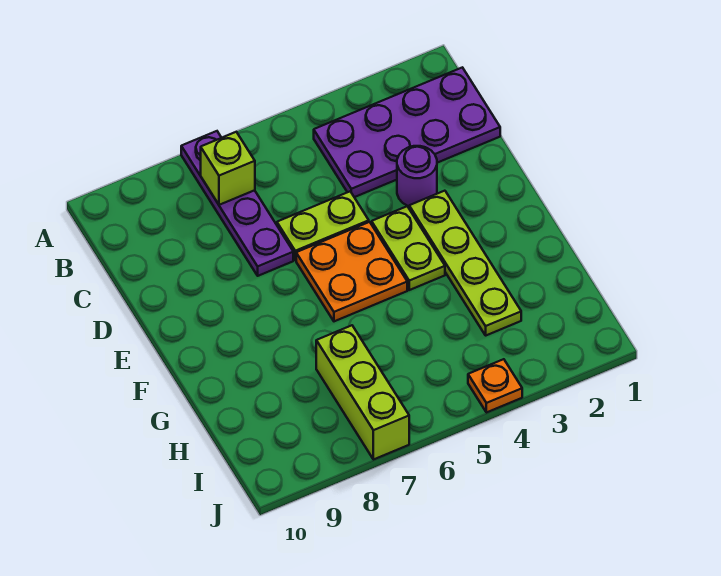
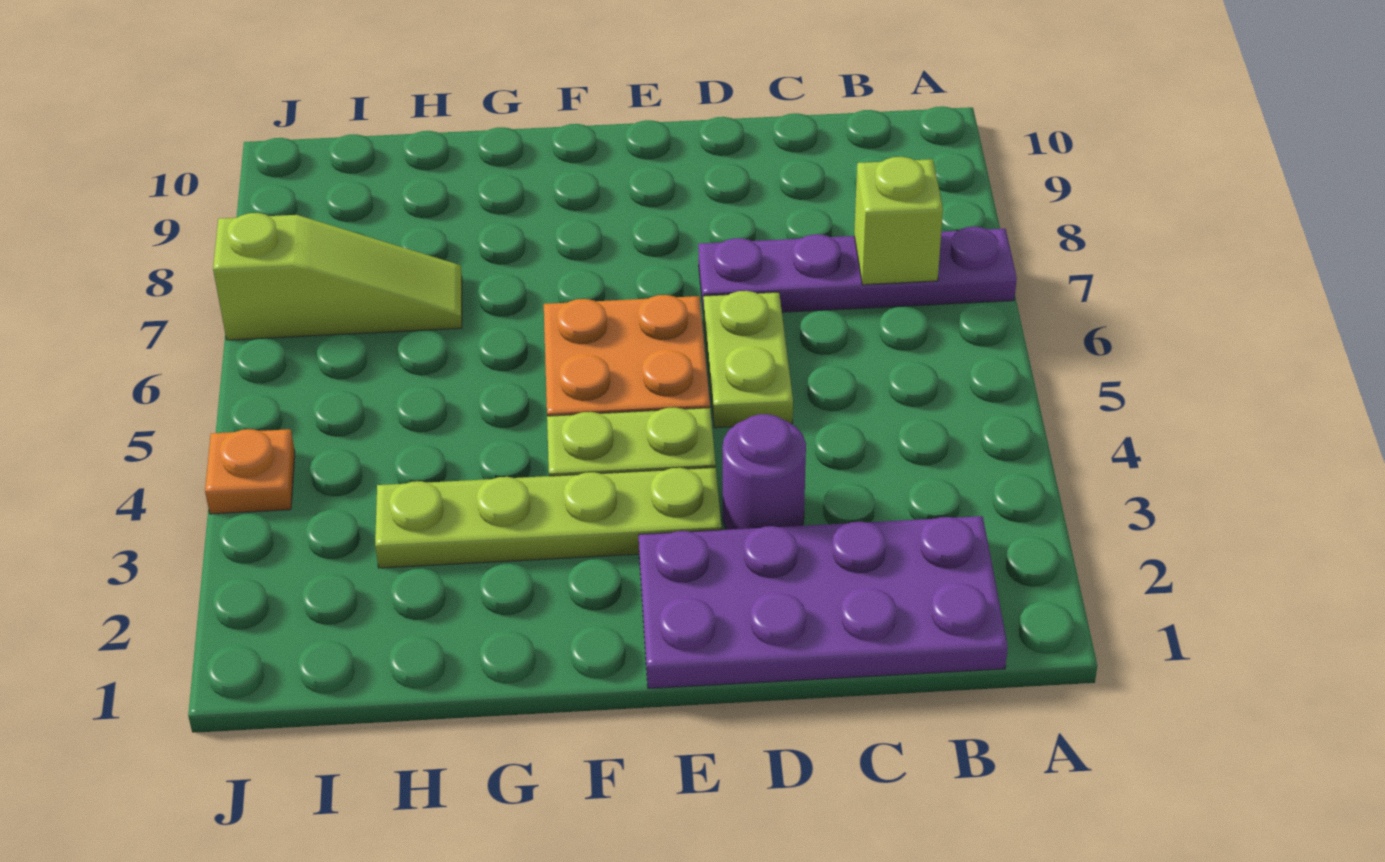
purple plate B1:C4 level 1 -> purple plate B1:E2 level 1
lime brick H7:J7 level 1 -> lime slope H7:J7 level 1 top J

